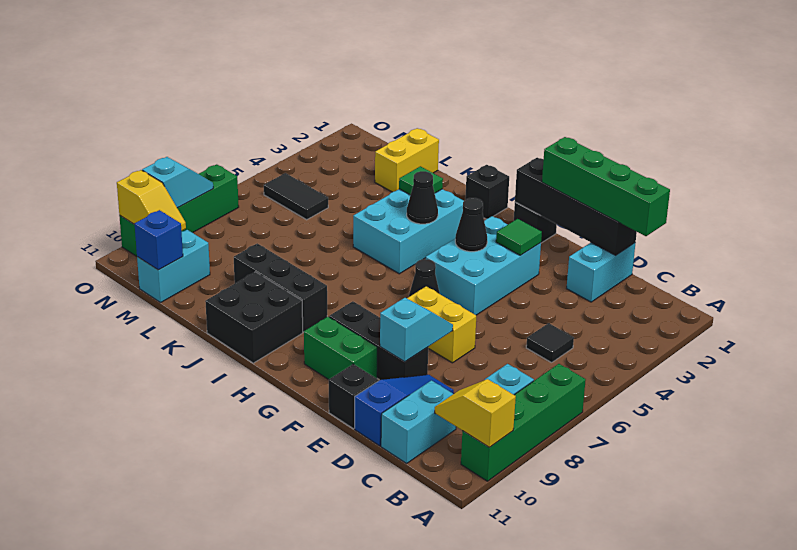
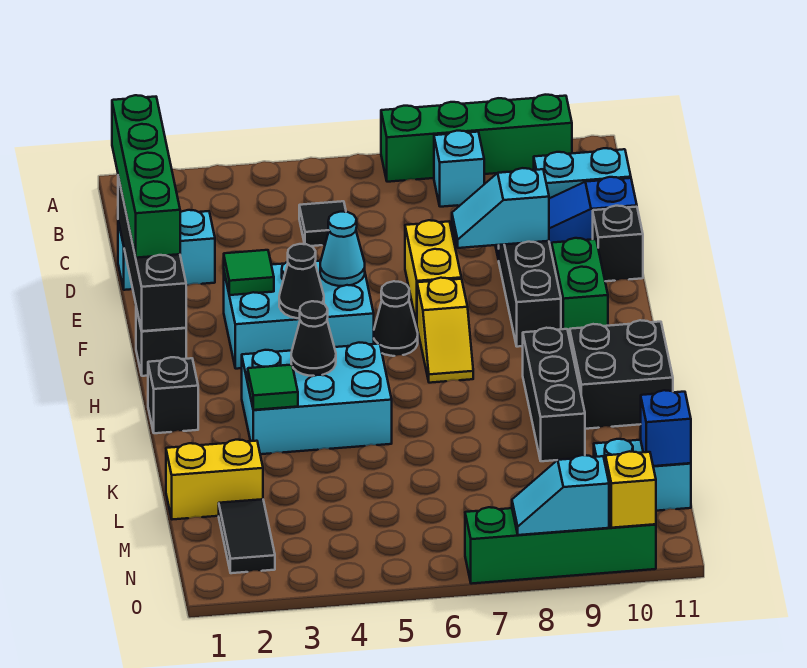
yellow slope A10:B10 level 2 top A -> yellow slope G7:H7 level 1 top G
none -> cyan cone F5 level 2
black tile M5:N5 level 1 -> black tile M2:N2 level 1

